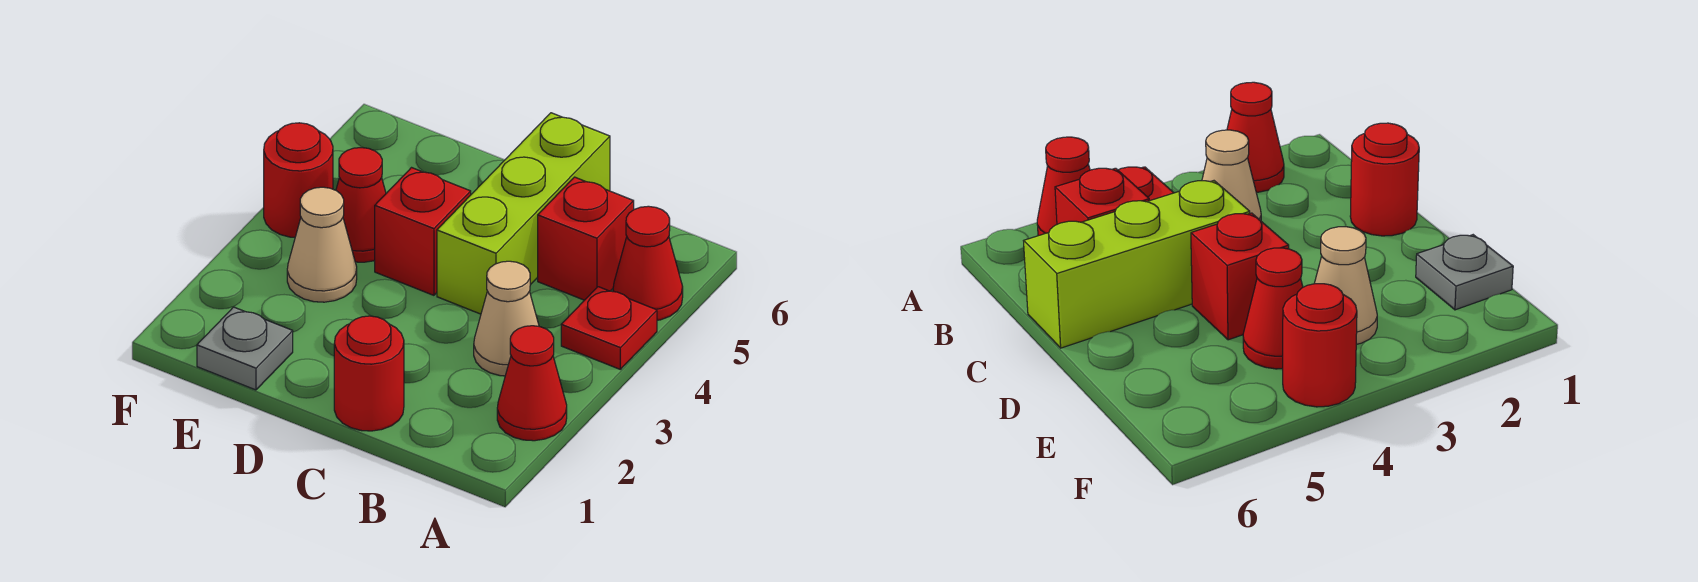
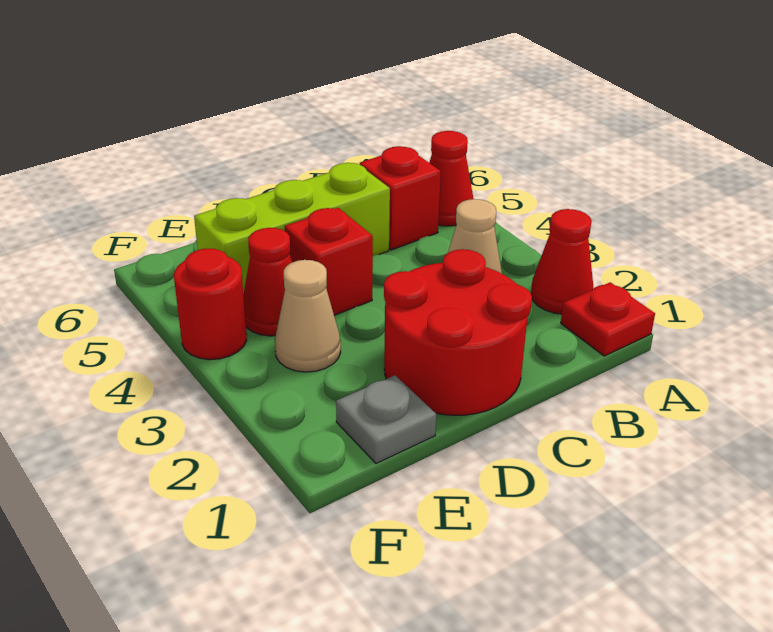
red plate A4 level 1 -> red plate A1 level 1
red round brick C1 level 1 -> red round brick C1:D2 level 1
lime brick C4:C6 level 1 -> lime brick C5:E5 level 1

